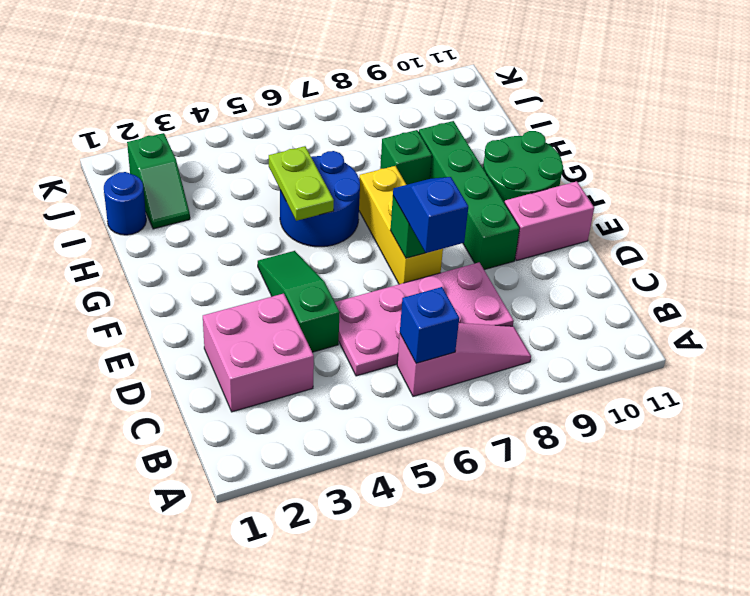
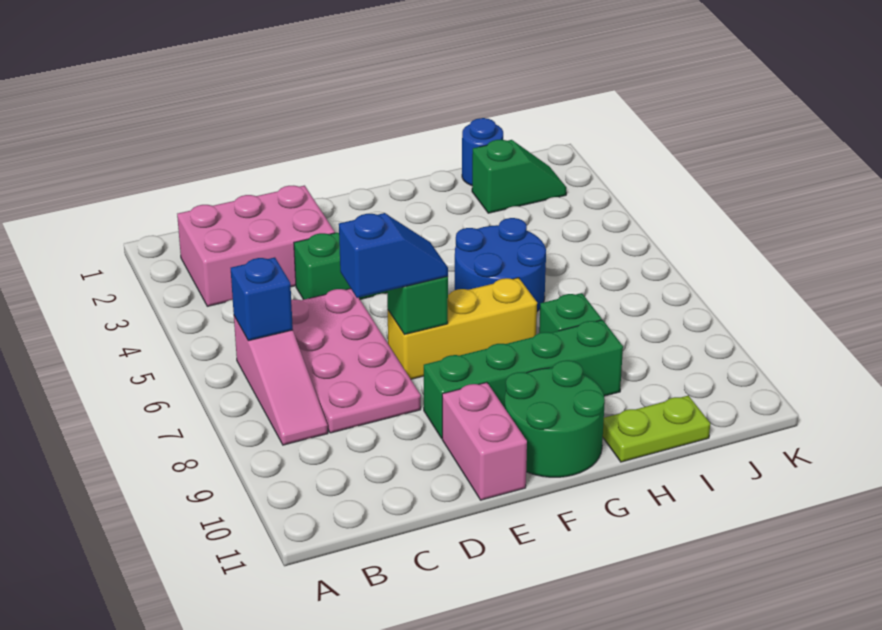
pink brick C2:D3 level 1 -> pink brick B2:D3 level 1
lime plate G5:H5 level 2 -> lime plate H11:I11 level 1
green slope I2:J2 level 1 top J -> green slope I2:J2 level 1 top I

